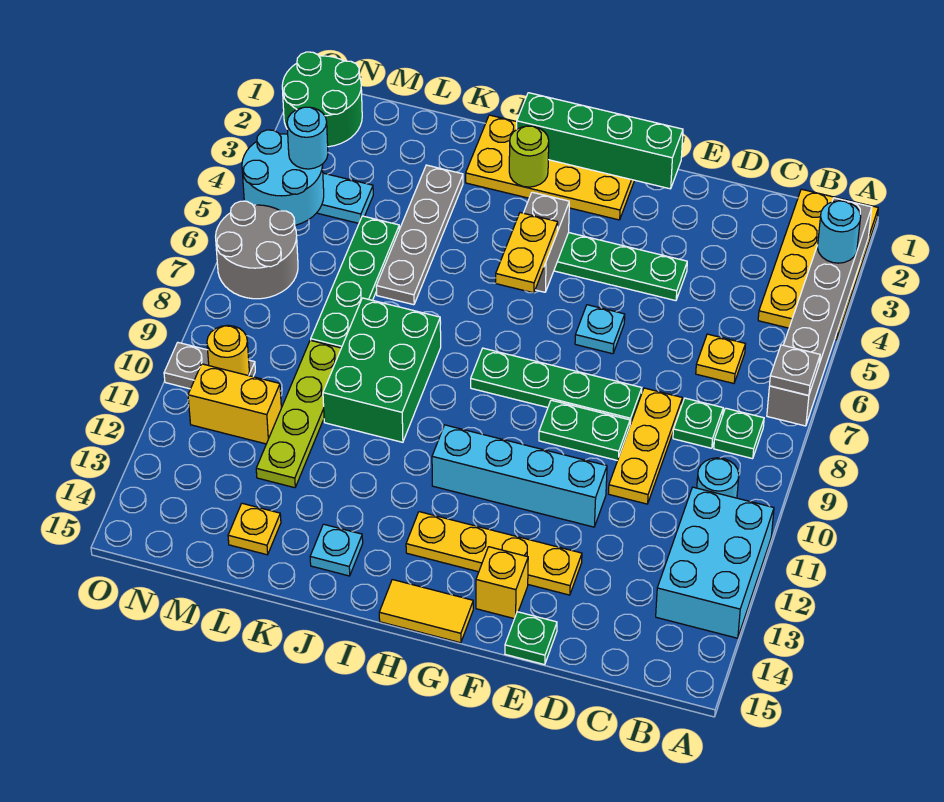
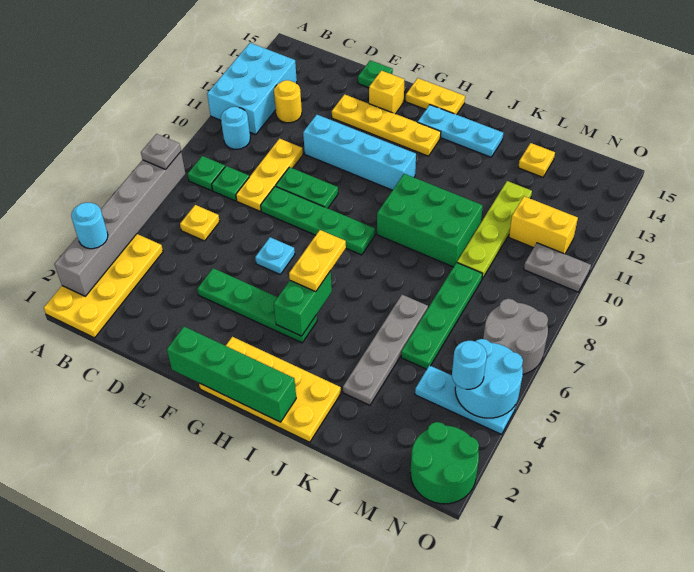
yellow tile G15:H15 level 1 -> yellow plate G15:H15 level 1
grey brick H4:H5 level 2 -> green brick H4:H5 level 2
lime round brick I2 level 2 -> none
green brick J8:K10 level 1 -> green brick I9:K10 level 1
cyan plate J14 level 1 -> cyan plate H14:J14 level 1
yellow round brick N10 level 2 -> yellow round brick C12 level 1

